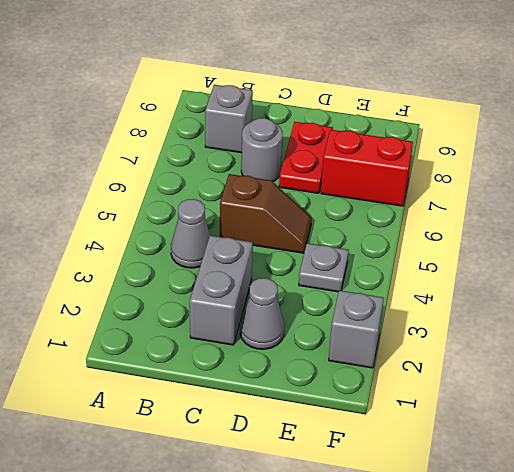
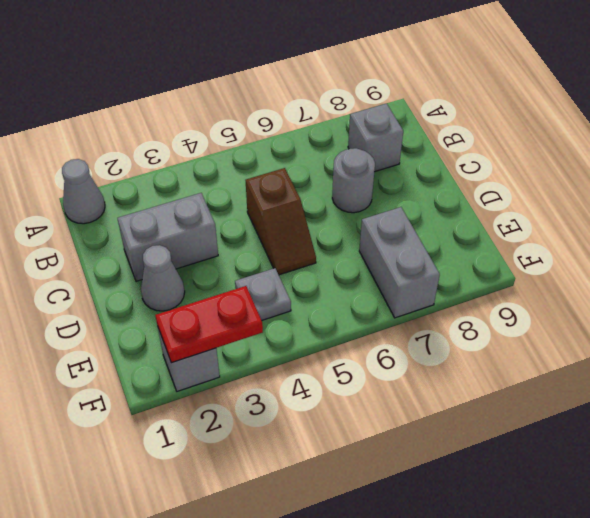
grey cone B4 level 1 -> grey cone A1 level 1
red plate D7:D8 level 1 -> red plate F2:F3 level 2
red brick E7:F7 level 1 -> grey brick E7:F7 level 1

